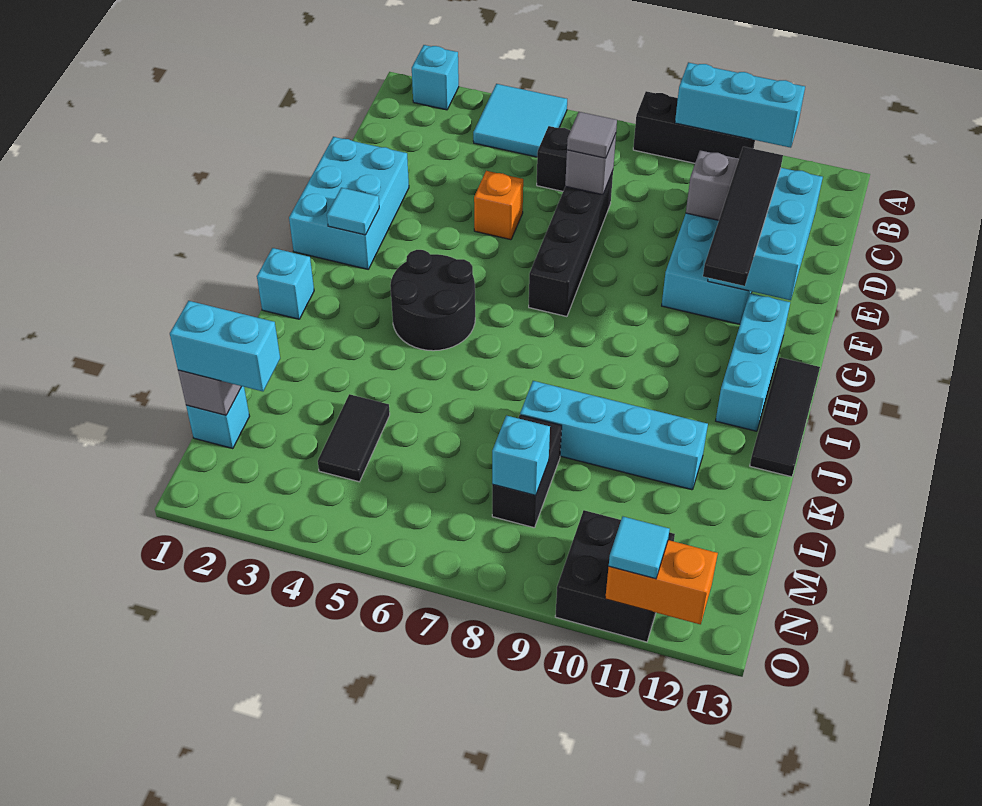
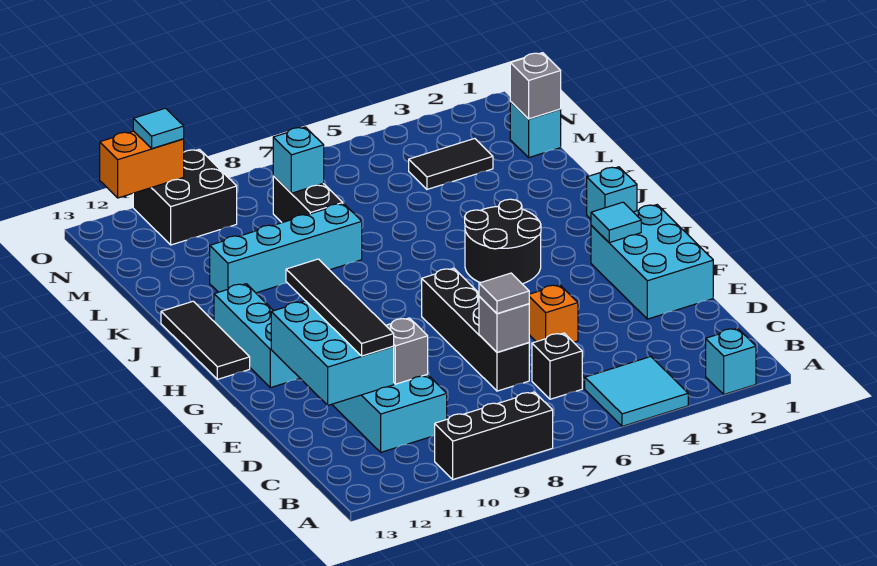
cyan brick A9:A11 level 2 -> none
black tile L4:M4 level 1 -> black tile M3:M4 level 1
cyan brick M1:M2 level 3 -> none

